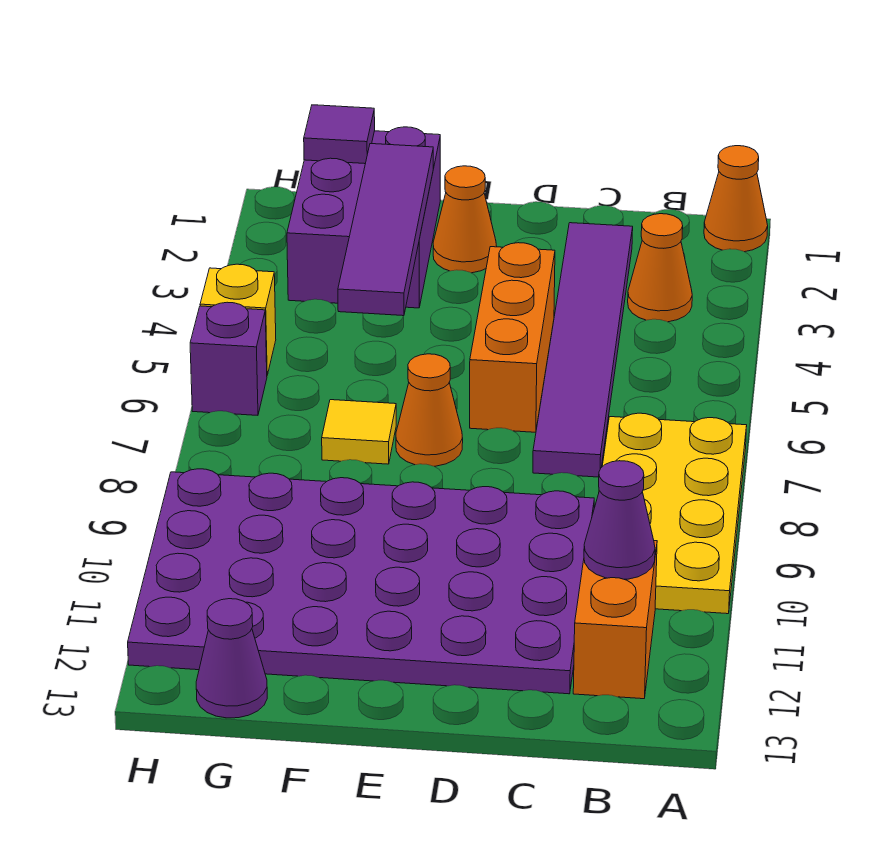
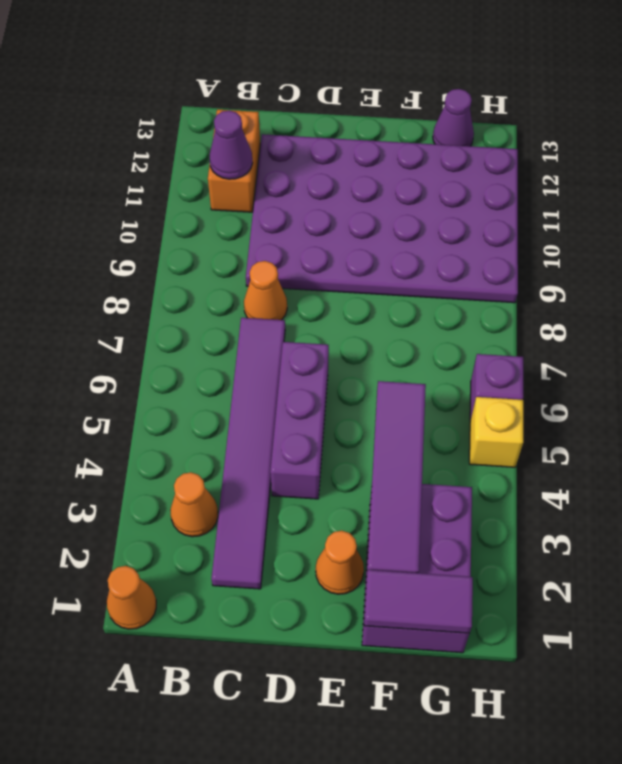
yellow plate A7:B10 level 1 -> none
orange brick D4:D6 level 1 -> purple brick D4:D6 level 1
orange cone E7 level 1 -> orange cone C8 level 1
yellow tile F7 level 1 -> none
purple tile G1 level 2 -> purple tile F1:G1 level 2

